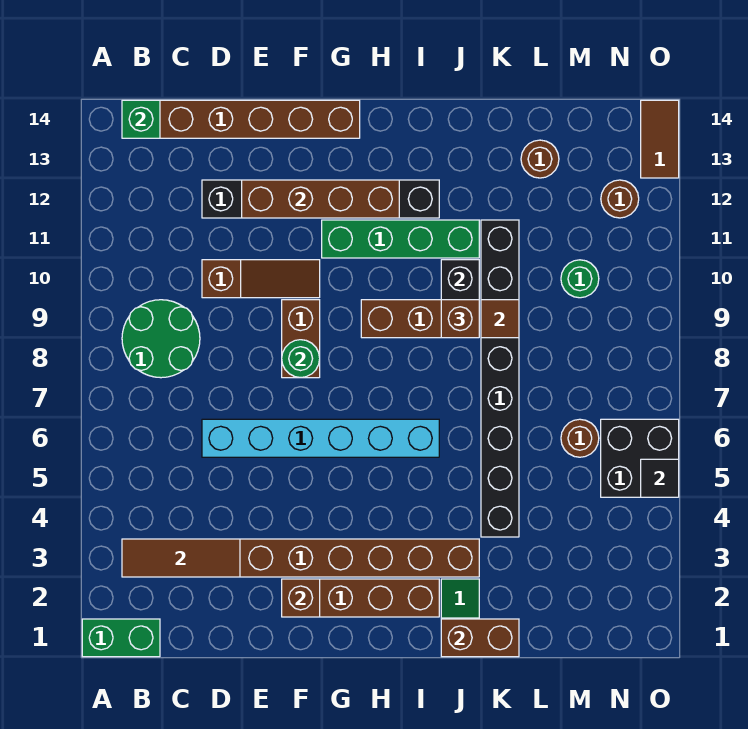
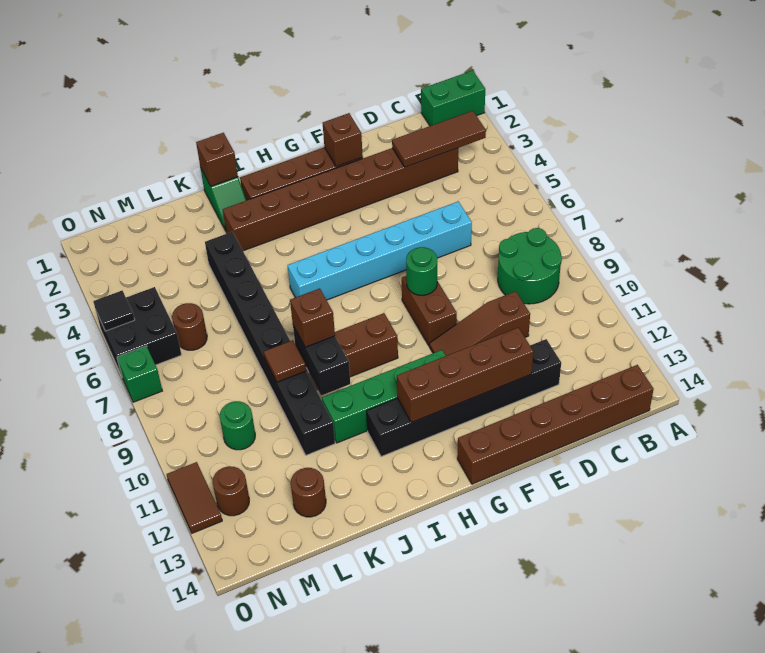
green brick B14 level 2 -> green brick O7 level 1
brown brick J1:K1 level 2 -> brown brick J1 level 2
brown tile O13:O14 level 1 -> brown tile O11:O12 level 1

